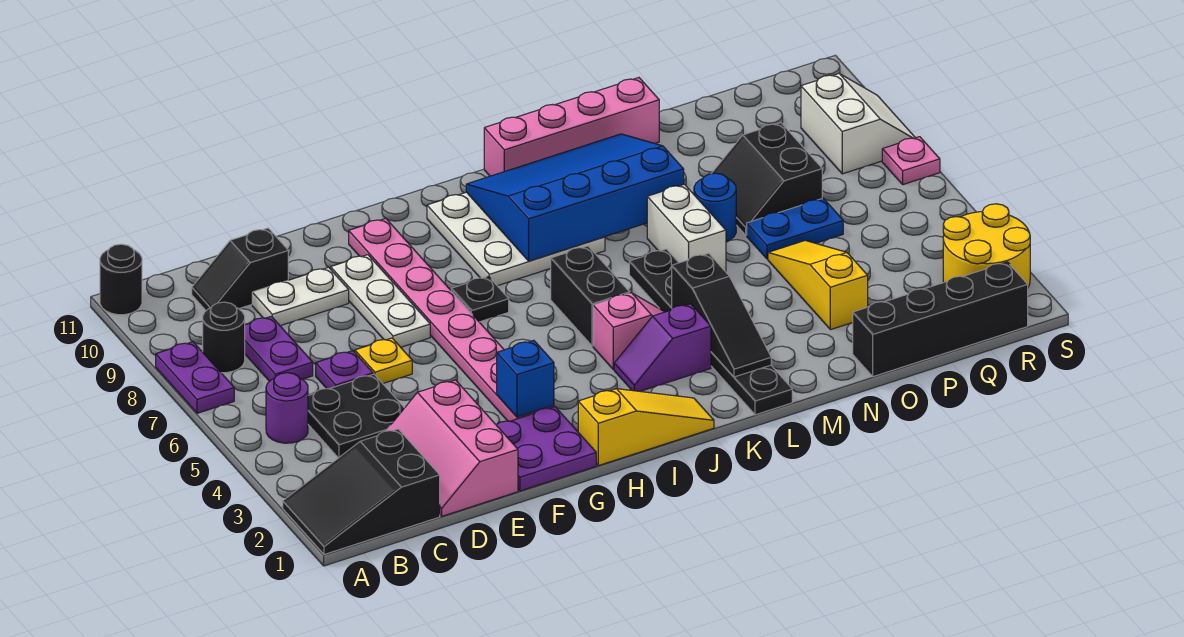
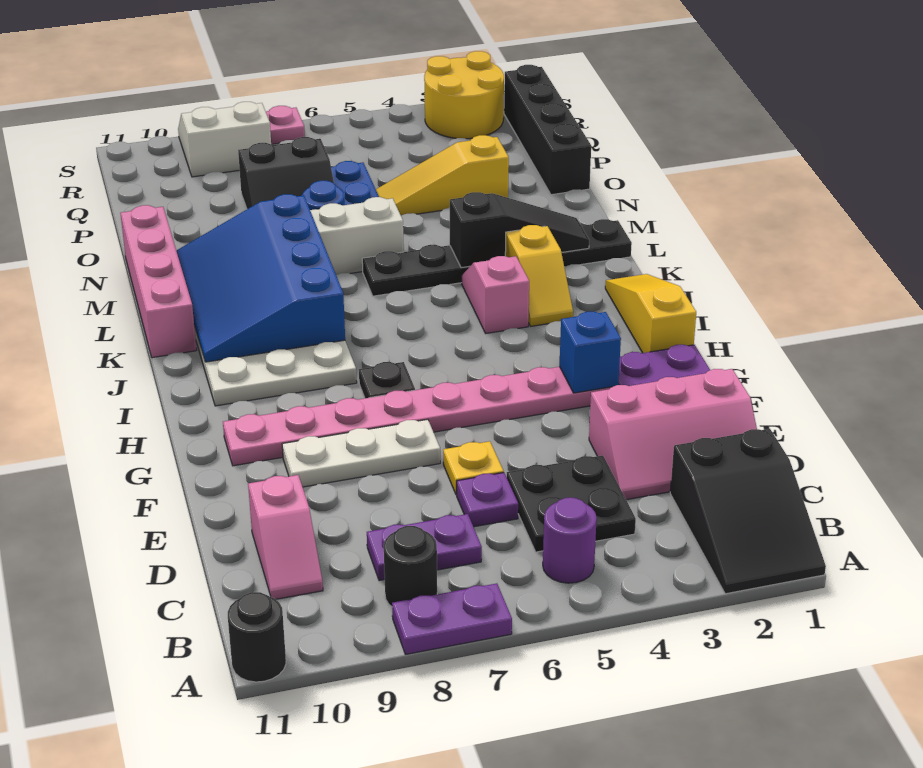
black slope C10:D10 level 1 top D -> pink slope C10:D10 level 1 top D
white plate D9:E9 level 1 -> none
purple slope J3:K3 level 1 top K -> yellow slope J3:K3 level 1 top K
black brick J5:J6 level 1 -> none

